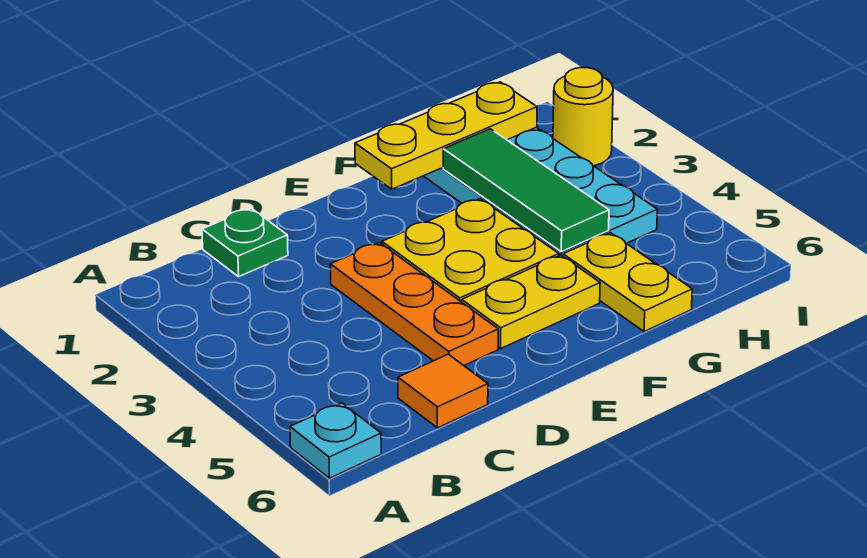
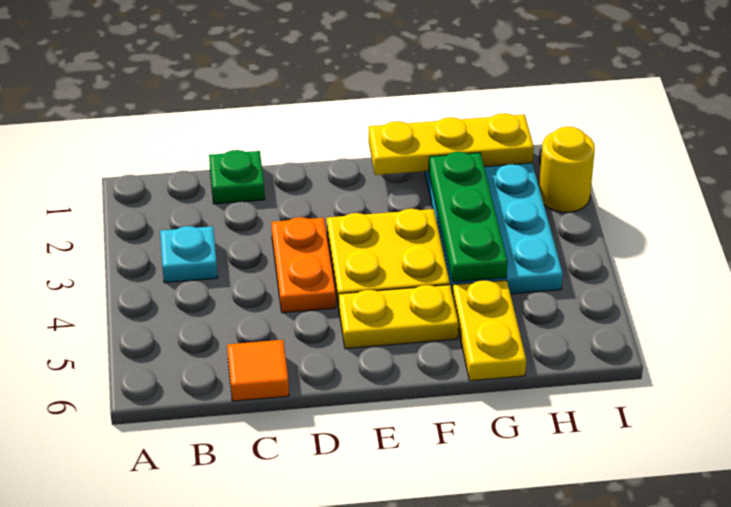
cyan plate A6 level 1 -> cyan plate B3 level 1
orange plate D3:D5 level 1 -> orange plate D3:D4 level 1
green tile G2:G4 level 2 -> green plate G2:G4 level 2

